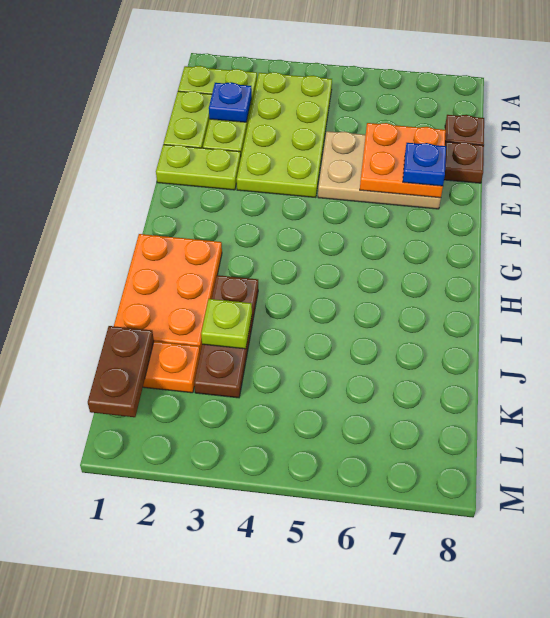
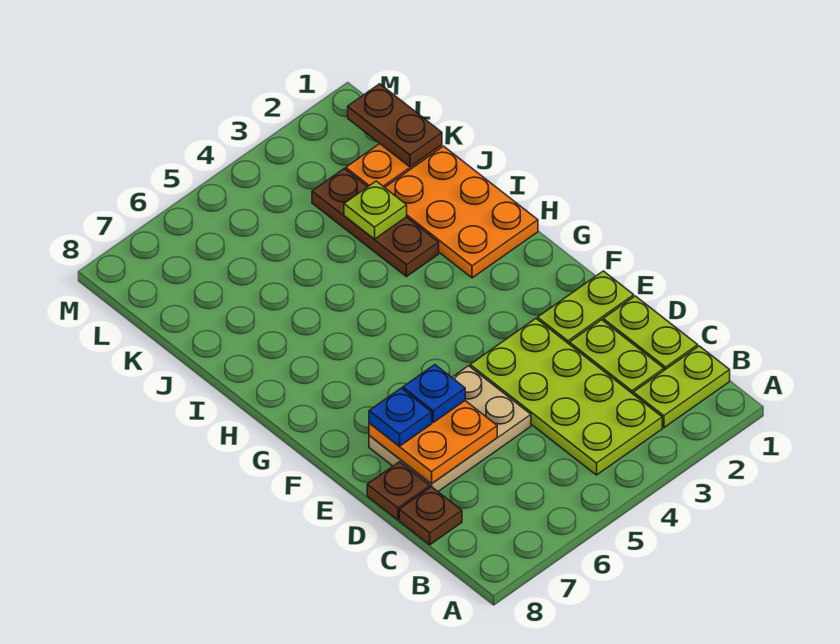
blue plate C2 level 2 -> blue plate E6 level 3

